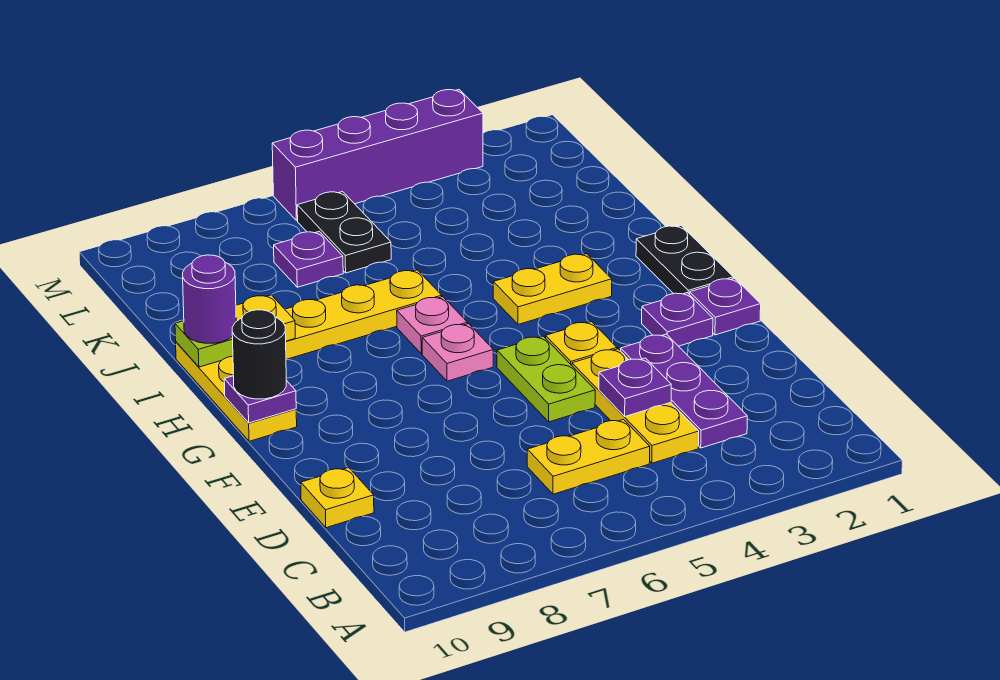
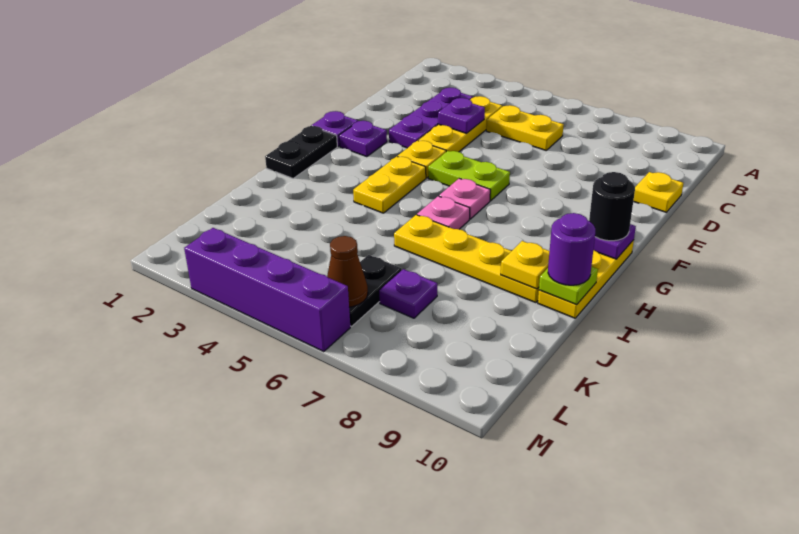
lime plate E5:F5 level 1 -> lime plate F5:F6 level 1
yellow plate H3:H4 level 1 -> yellow plate G4:H4 level 1
none -> brown cone L6 level 2

